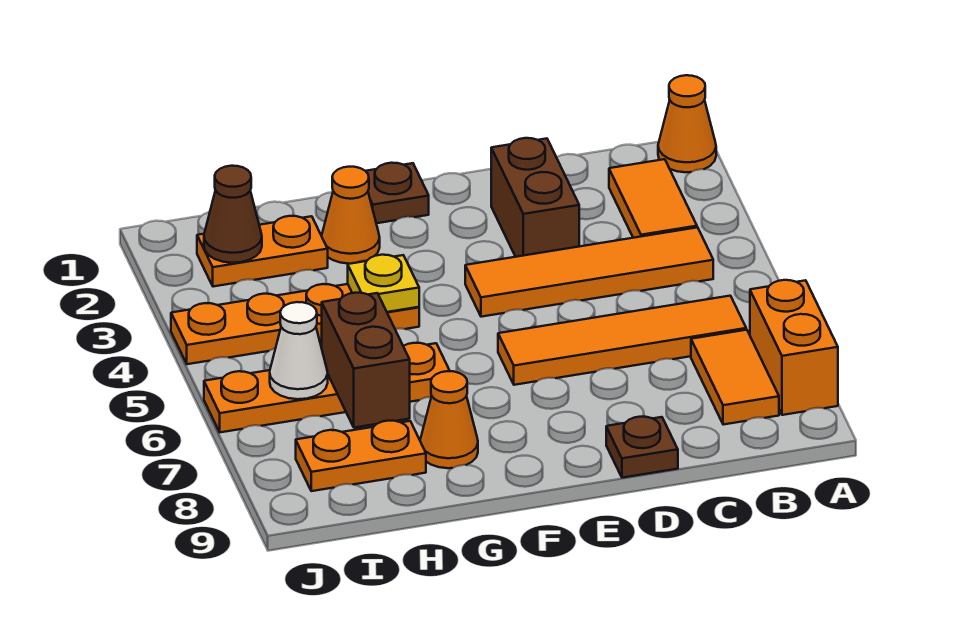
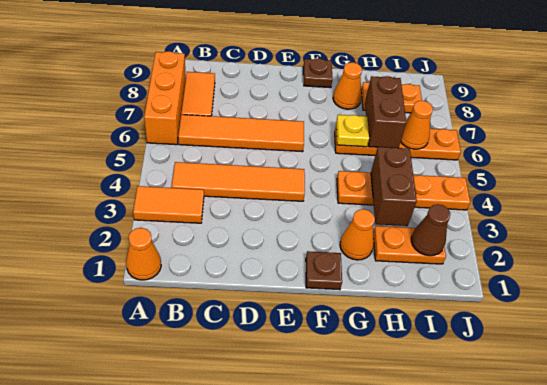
orange brick A7:A8 level 1 -> orange brick A6:A8 level 1
orange tile B2:B3 level 1 -> orange tile A3:B3 level 1
brown brick D2:D3 level 1 -> brown brick H3:H4 level 2
brown plate D9 level 1 -> brown plate F9 level 1
yellow plate G4 level 2 -> yellow plate G6 level 2
white cone I6 level 2 -> orange cone I6 level 2

